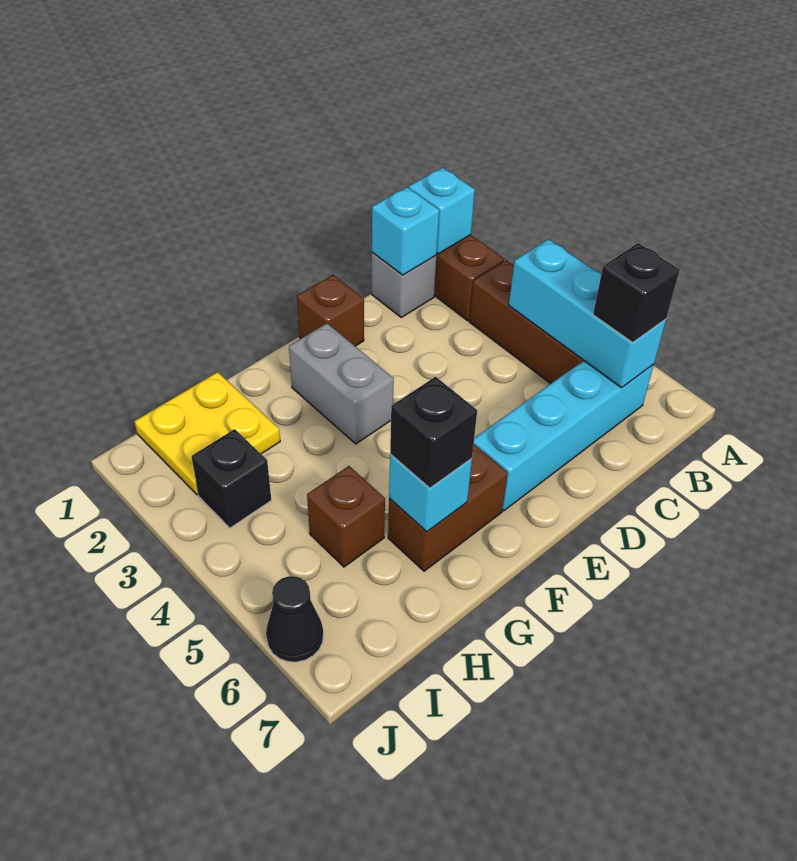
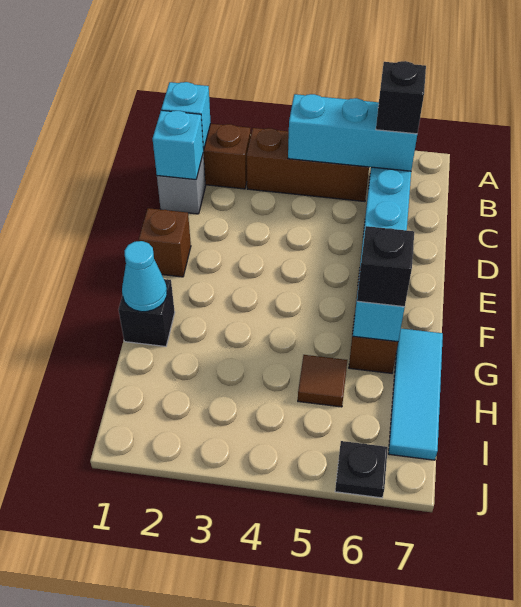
grey brick F2:F3 level 1 -> none
none -> cyan cone G1 level 2
none -> cyan tile G7:I7 level 1
yellow plate H1:I2 level 1 -> none
brown brick H5 level 1 -> brown tile H5 level 1
black brick I3 level 1 -> black brick G1 level 1
black cone J6 level 1 -> black plate J6 level 1

